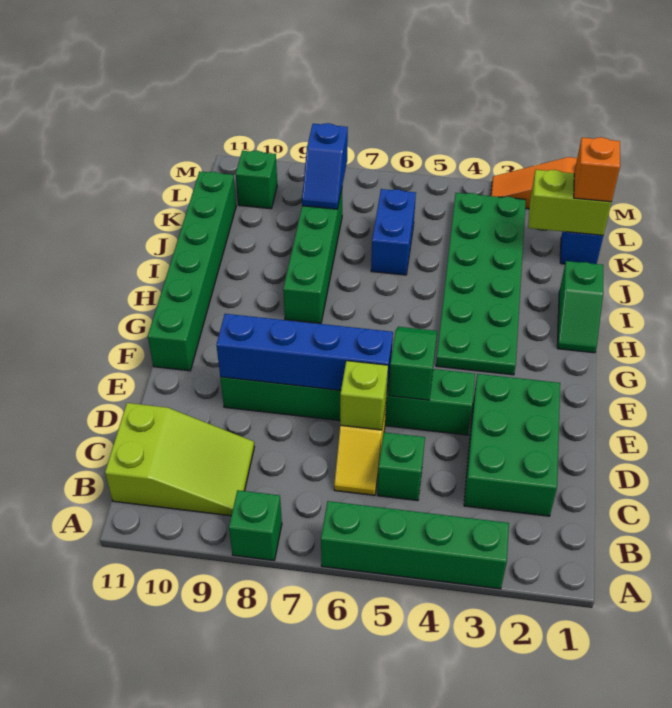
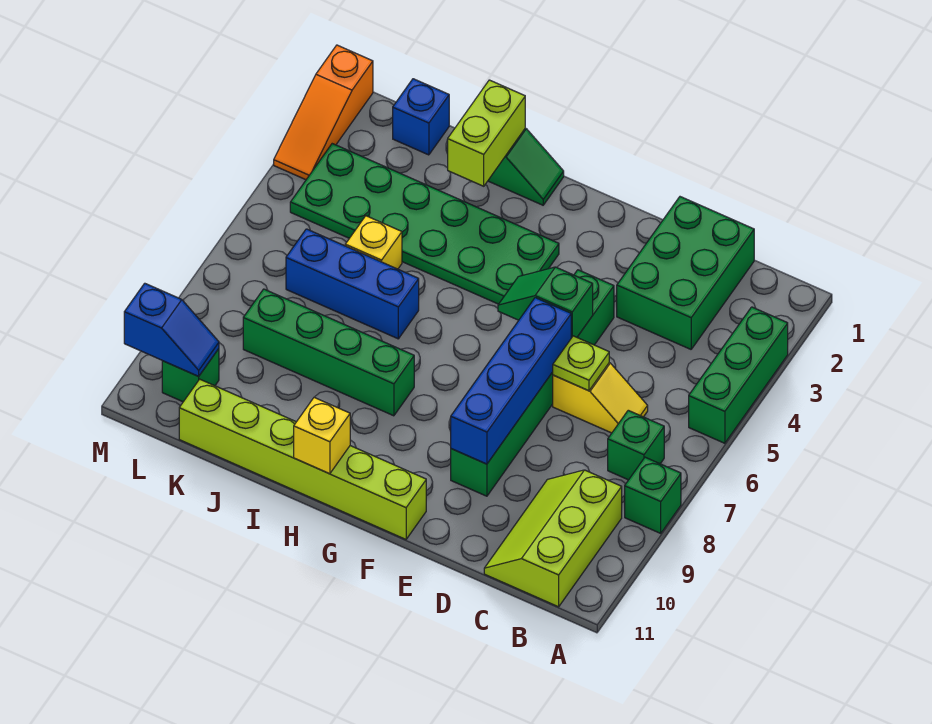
green brick A3:A6 level 1 -> green brick A3:A5 level 1
lime slope B9:C11 level 1 top 11 -> lime slope B9:C11 level 1 top B
green brick C2:E3 level 1 -> green brick C1:D3 level 1
green brick C5 level 1 -> green brick B7 level 1
lime brick D6 level 2 -> lime plate D6 level 2
green brick F11:K11 level 1 -> lime brick F11:K11 level 1
none -> yellow brick H11 level 2
none -> yellow brick J5 level 1
blue brick J6:K6 level 1 -> blue brick I6:K6 level 1
lime brick K1:K2 level 2 -> lime brick I1:I2 level 2
orange brick K1 level 3 -> none
blue slope K8:L8 level 2 top L -> blue slope L10:M10 level 2 top M

